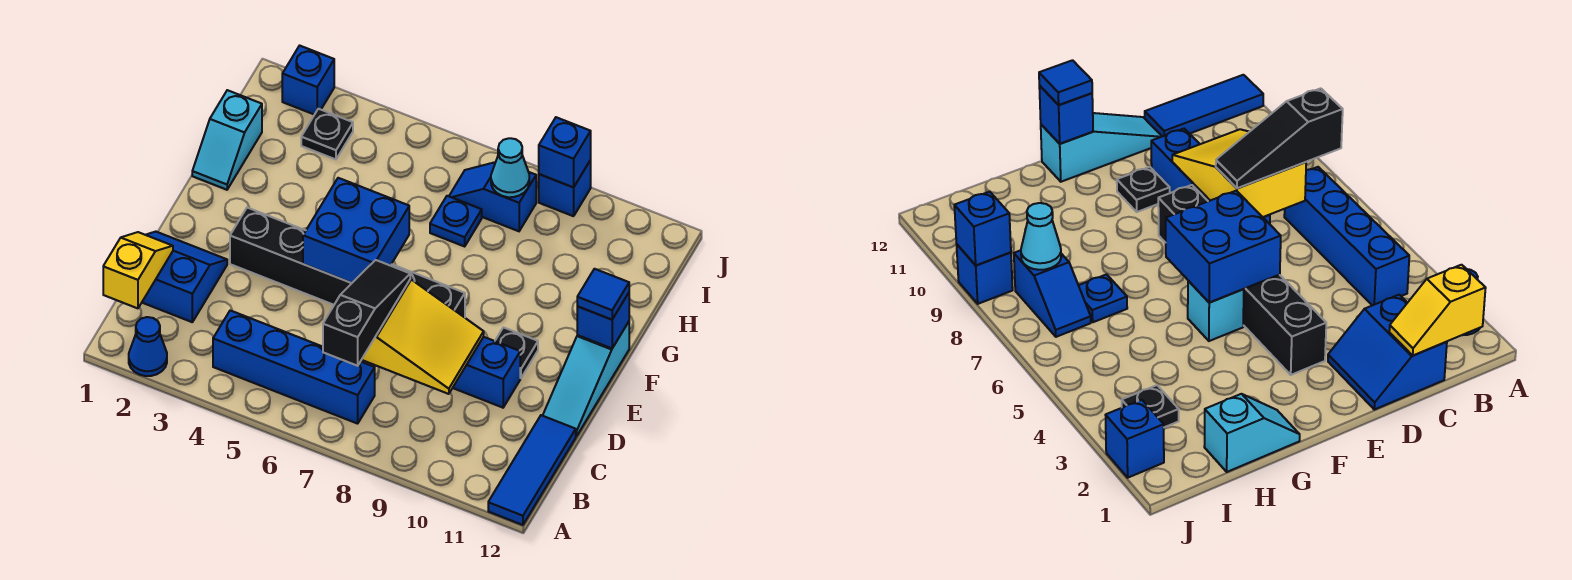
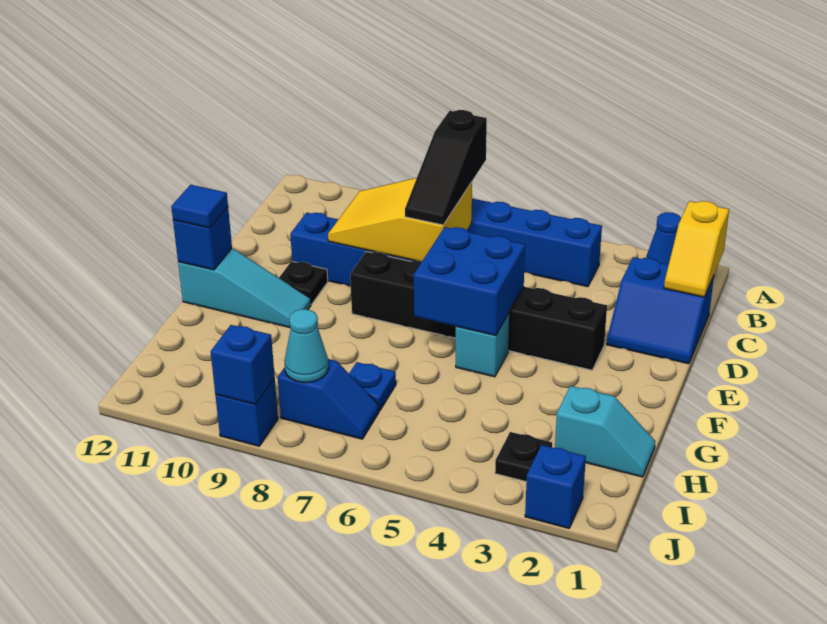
blue tile A12:C12 level 1 -> none
cyan slope D12:F12 level 1 top F -> cyan slope F10:F12 level 1 top 12
cyan slope G1:H1 level 1 top H -> cyan slope H1:H2 level 1 top 2

